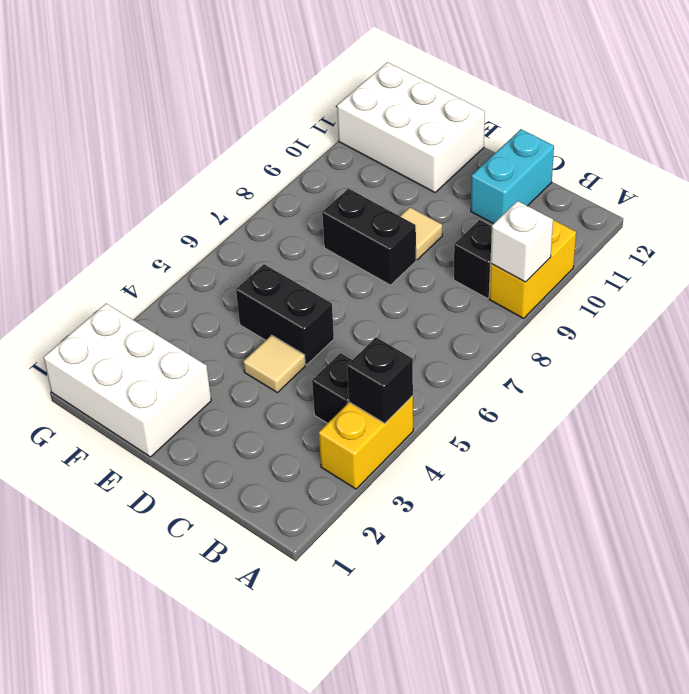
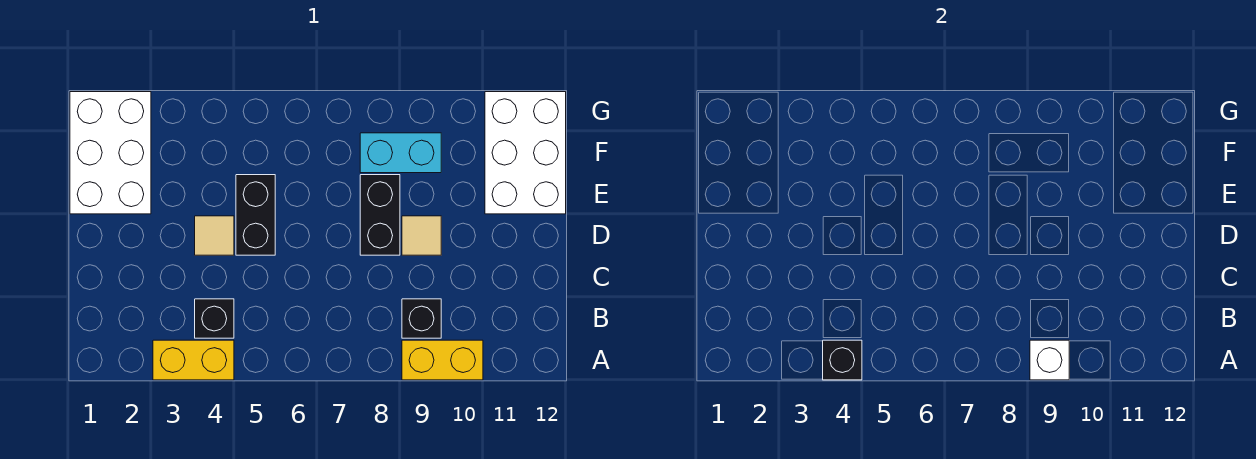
cyan brick C11:C12 level 1 -> cyan brick F8:F9 level 1

